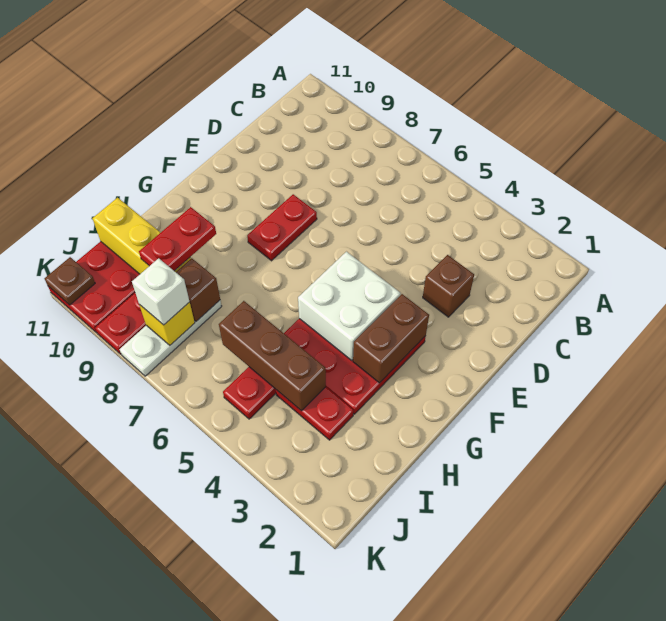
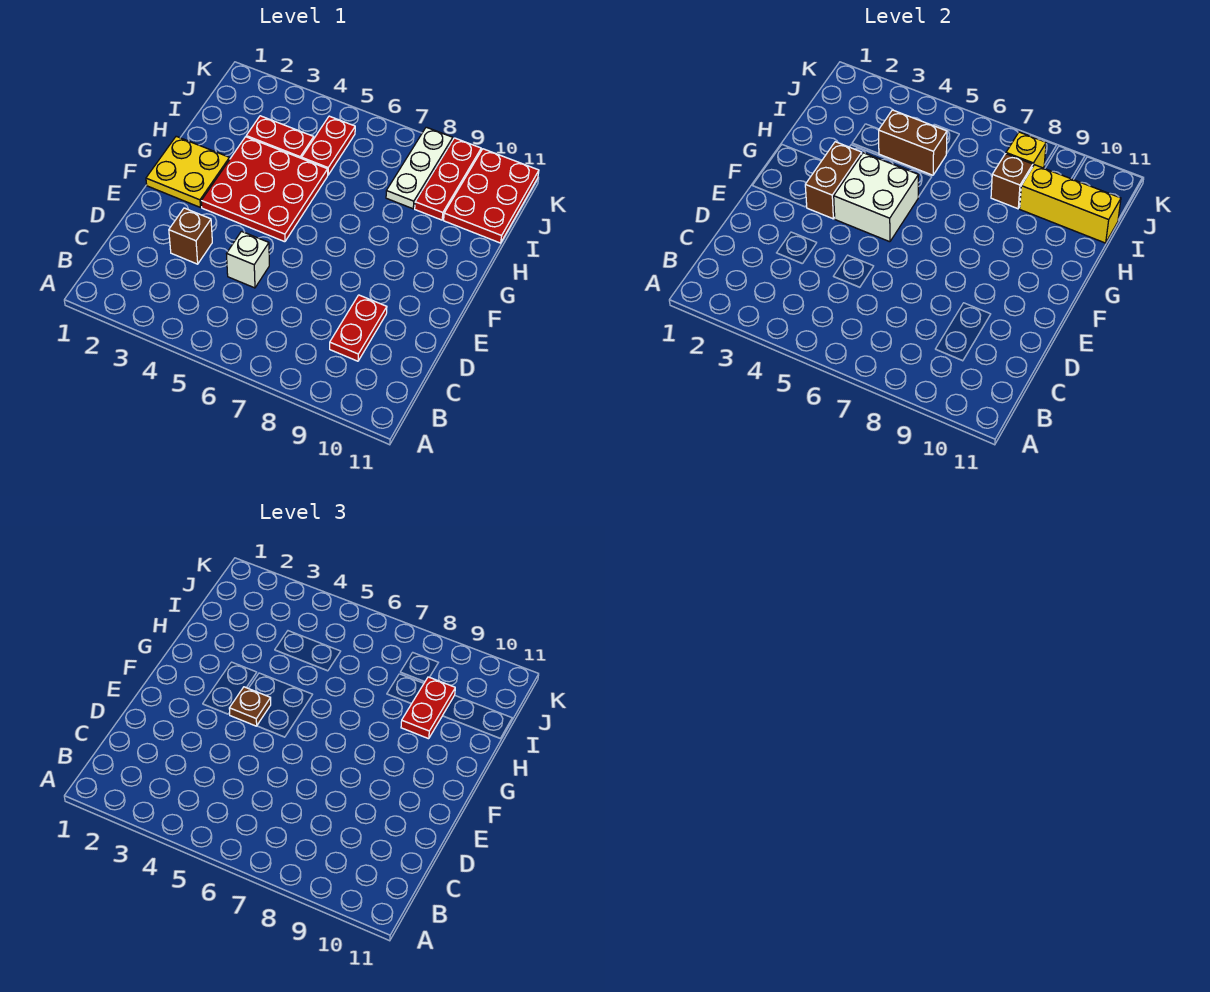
red plate E8:F8 level 1 -> red plate C9:D9 level 1
none -> yellow plate F1:G2 level 1
brown brick I4:I6 level 2 -> brown brick I4:I5 level 2
white brick J8 level 3 -> white brick D5 level 1
brown plate K11 level 2 -> brown plate F4 level 3

